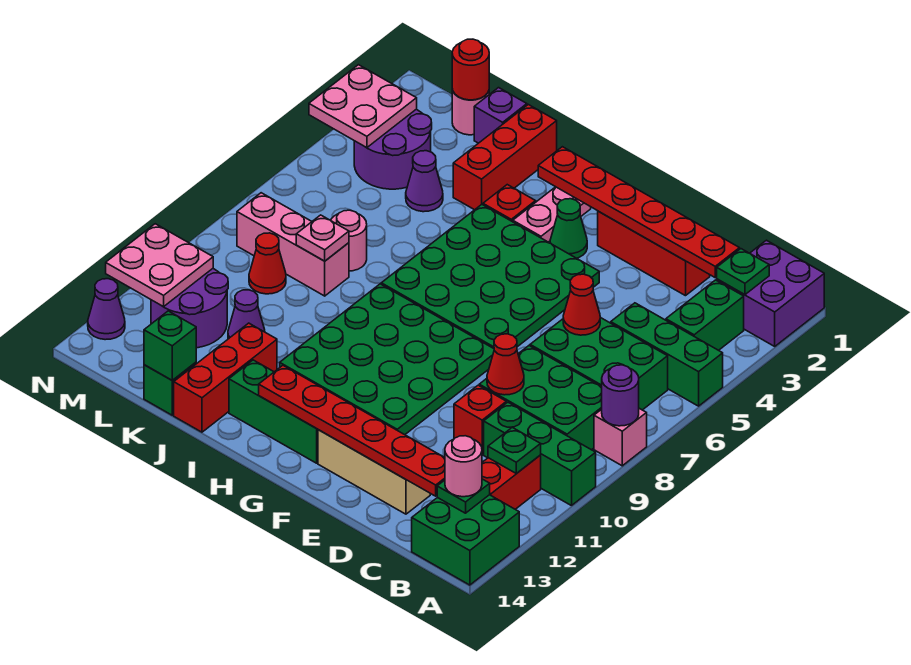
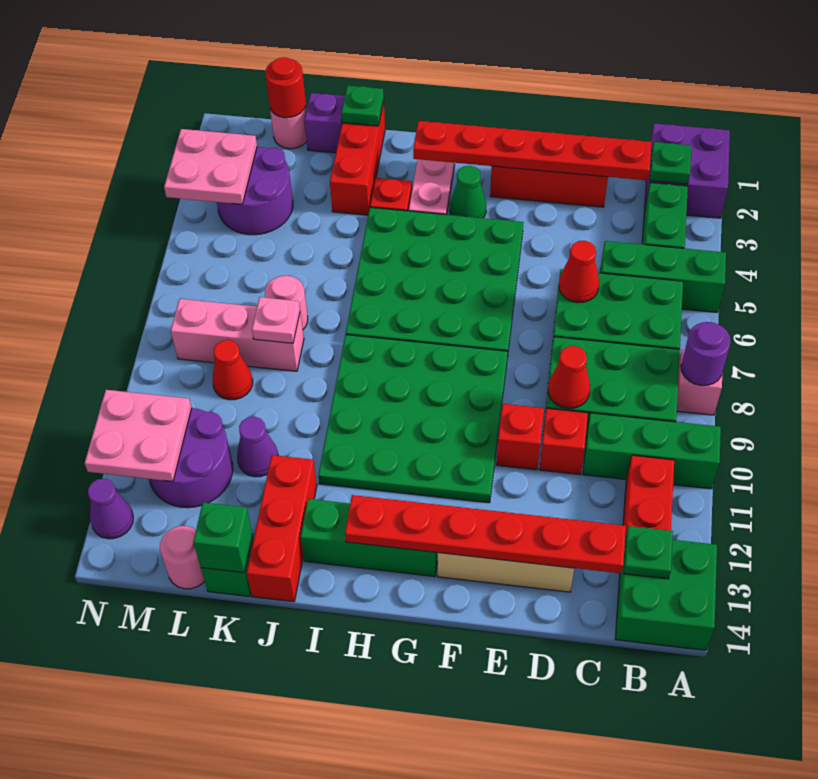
green plate B11 level 2 -> green plate J1 level 2
pink round brick B13 level 3 -> pink round brick L14 level 1
none -> red brick E10 level 1
purple cone K4 level 1 -> none

